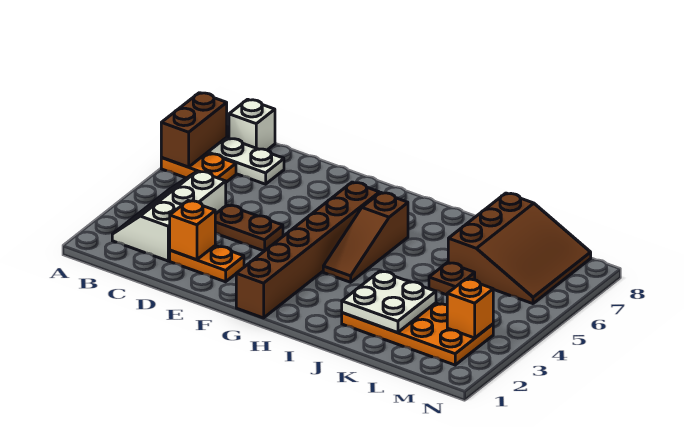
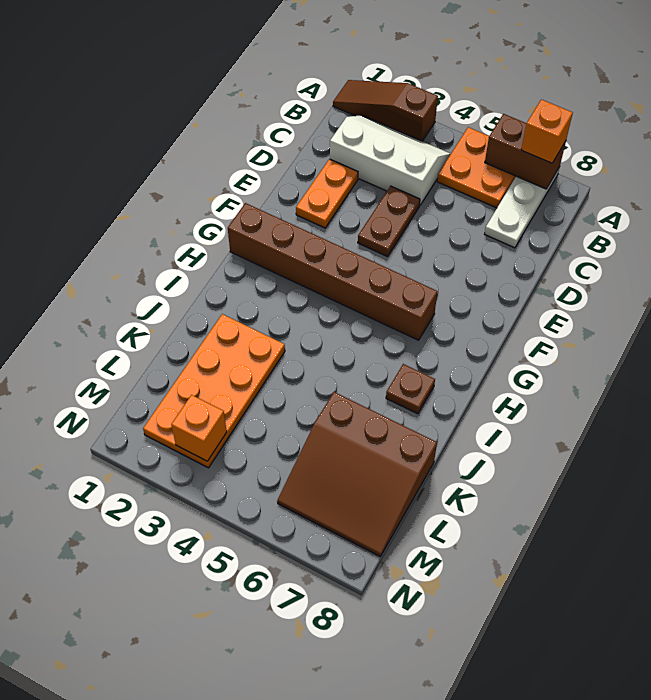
orange plate A6:B6 level 1 -> orange plate A5:B6 level 1
white brick B8 level 1 -> none
orange brick D2 level 2 -> orange brick A7 level 3
brown slope H4:H6 level 1 top 6 -> brown slope A1:A3 level 1 top 3
white plate J2:K3 level 2 -> none
brown plate K5 level 1 -> brown plate I7 level 1

